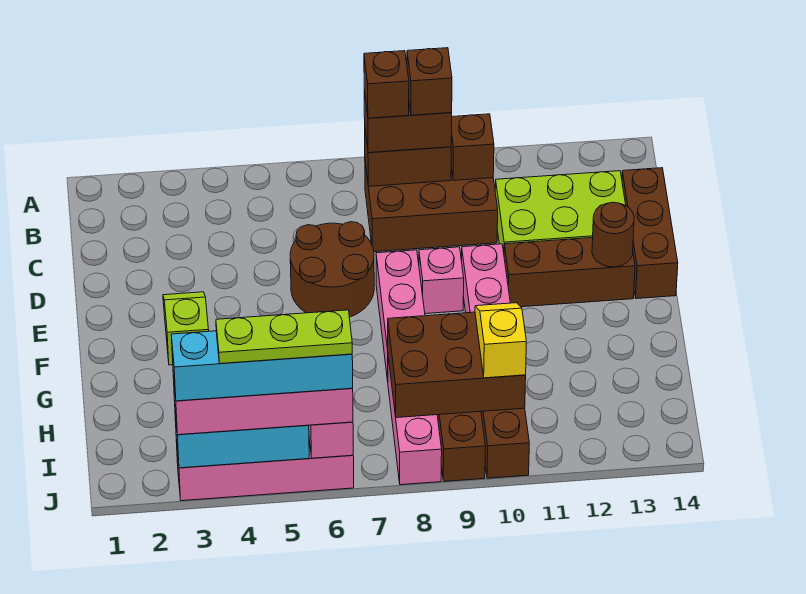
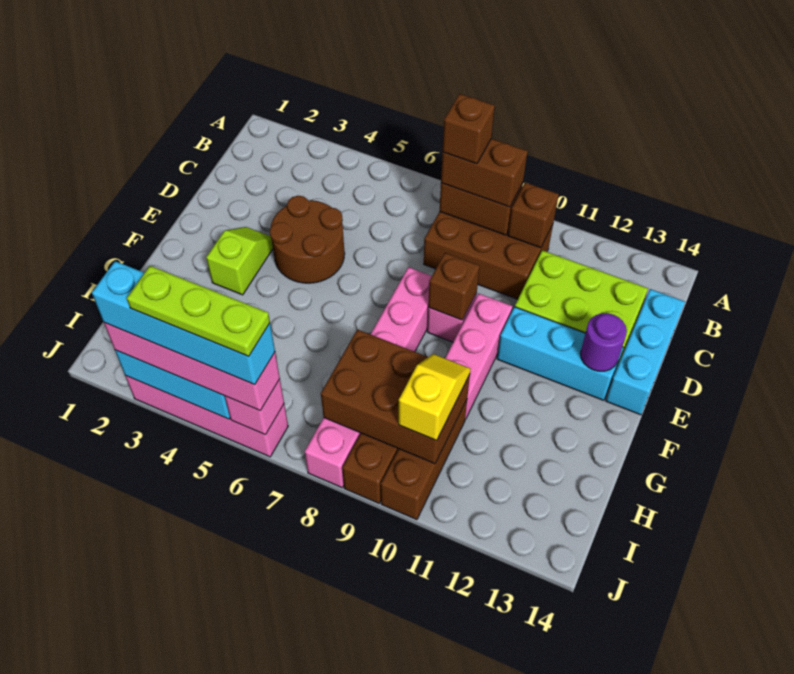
brown brick B9 level 4 -> brown brick E9 level 2
brown brick C14:E14 level 1 -> cyan brick C14:E14 level 1
brown round brick D6:E7 level 1 -> brown round brick D4:E5 level 1
brown brick E11:E13 level 1 -> cyan brick E11:E13 level 1
brown round brick E13 level 2 -> purple round brick E13 level 2

